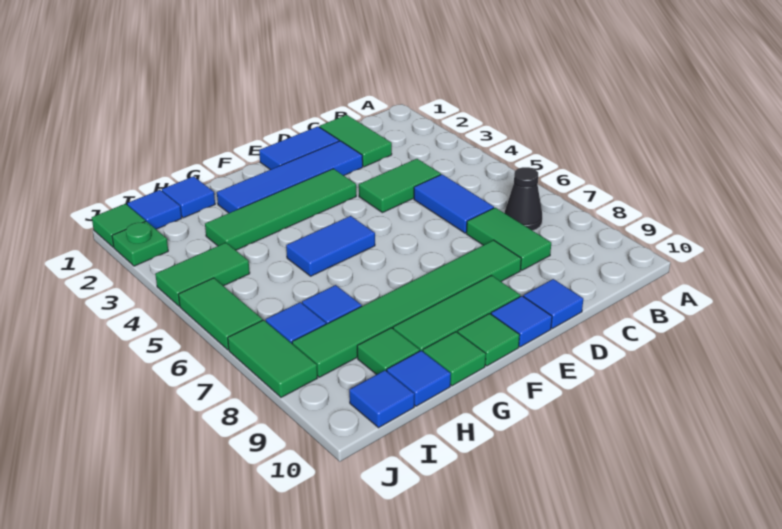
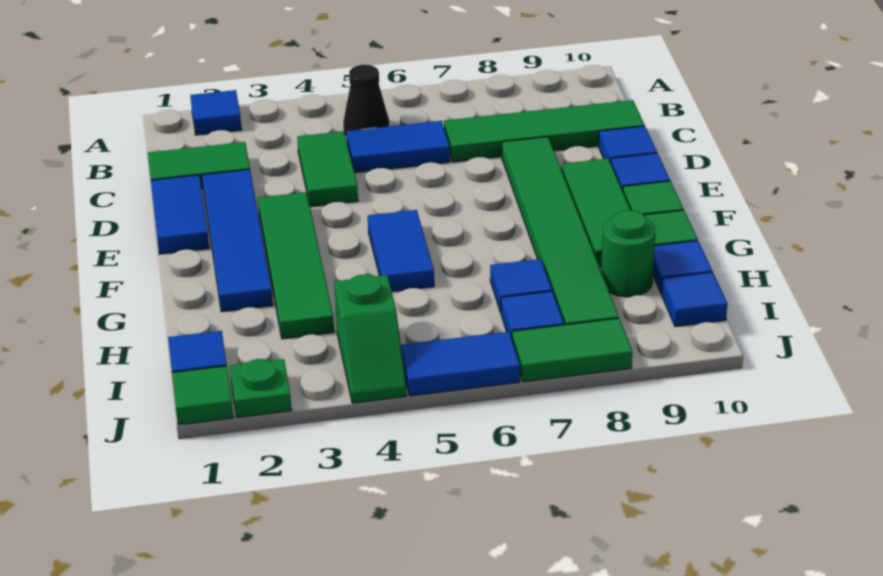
black cone B7 level 1 -> black cone B5 level 1
green tile C7:C8 level 1 -> green tile C7:C10 level 1
blue tile H1 level 1 -> blue tile A2 level 1
green tile H9 level 1 -> green round brick H9 level 1
green tile I4:J4 level 1 -> green slope I4:J4 level 1 top I
green tile J5:J6 level 1 -> blue tile J5:J6 level 1

